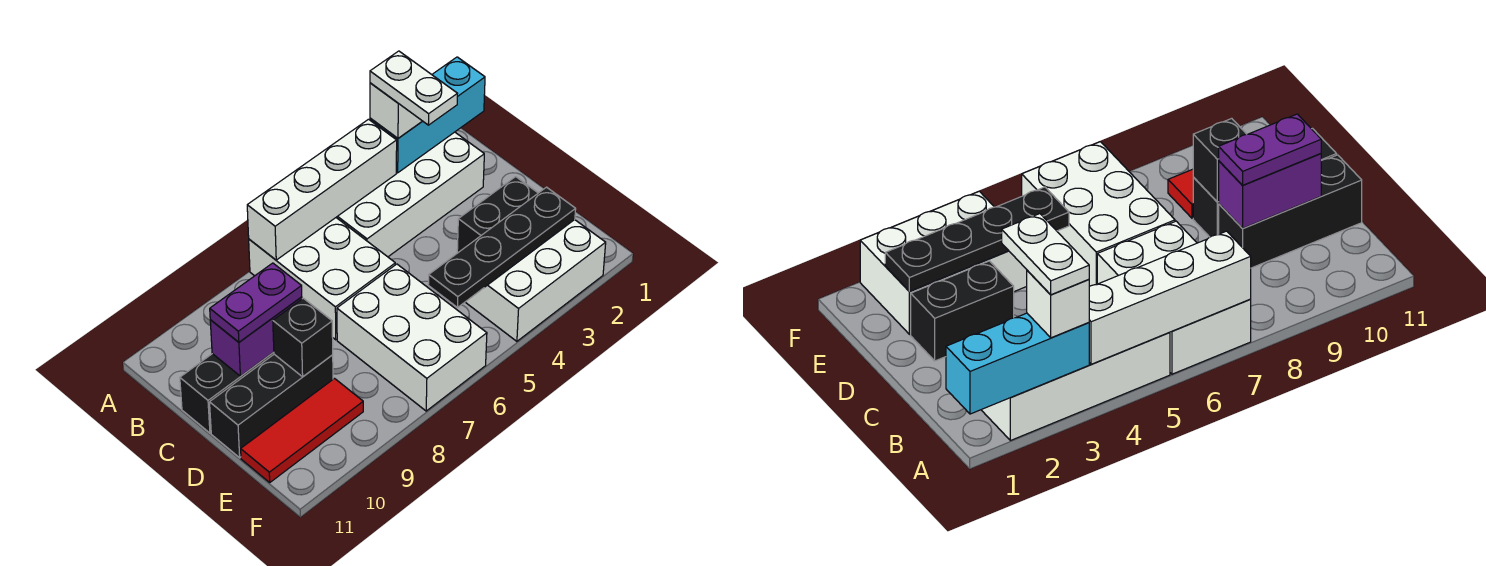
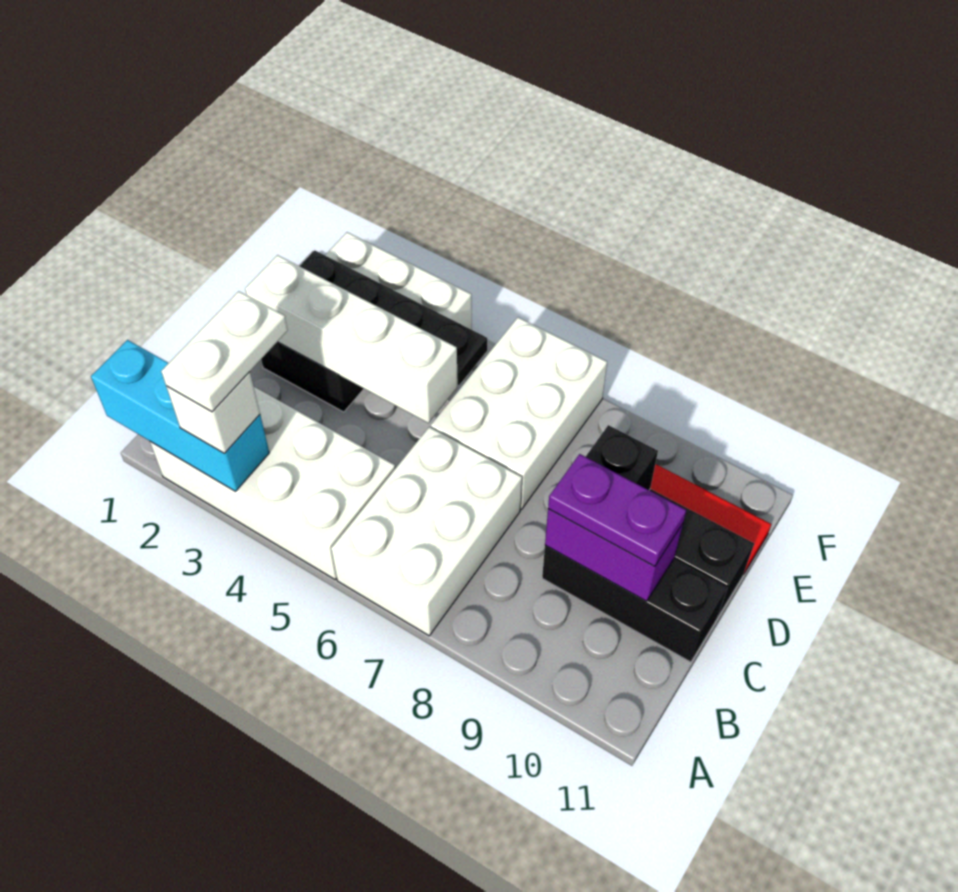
white brick A4:A7 level 2 -> white brick D2:D5 level 2

